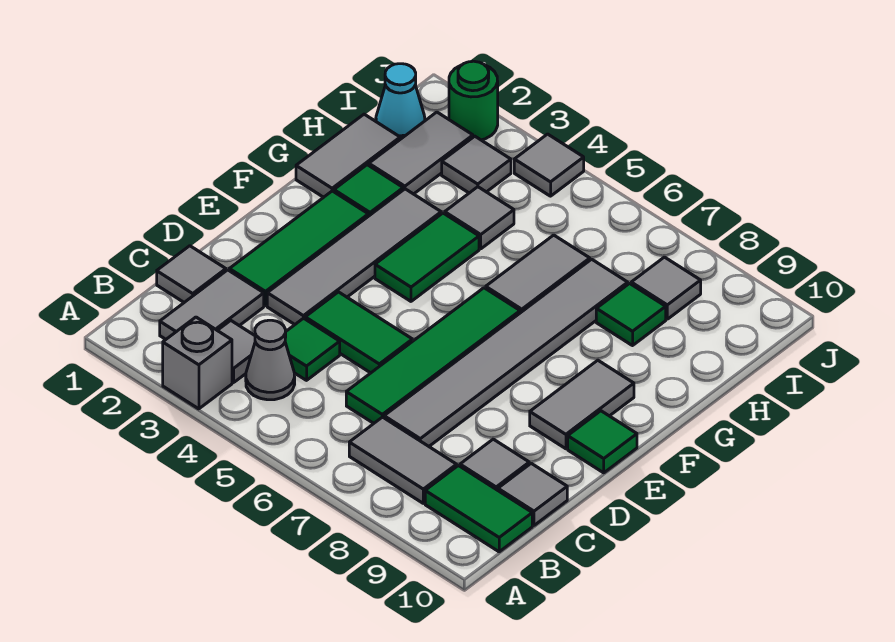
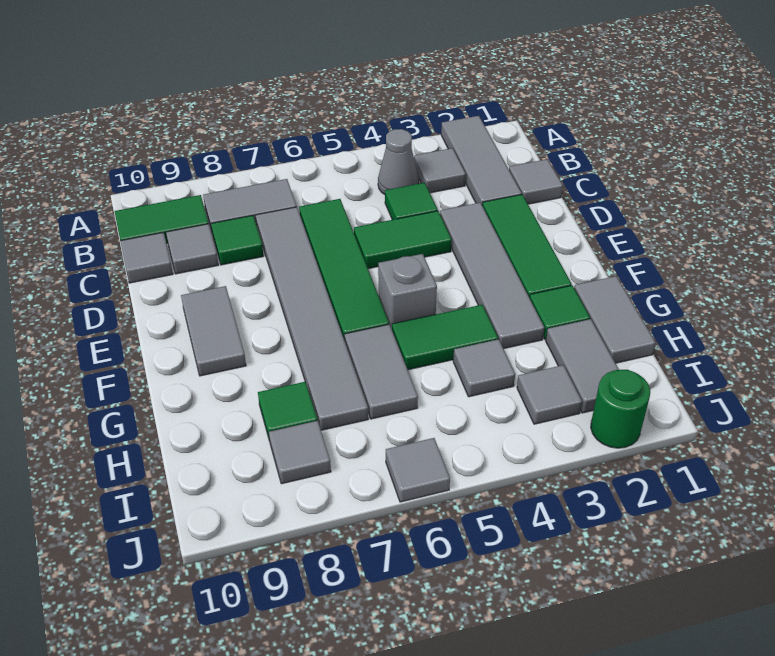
grey brick A3 level 1 -> grey brick F5 level 1
grey tile B2:C2 level 1 -> grey tile A2:C2 level 1
green tile E10 level 1 -> green tile C8 level 1
green tile F4:G4 level 1 -> green tile G4:G5 level 1
cyan cone I1 level 1 -> none
grey tile J4 level 1 -> grey tile J6 level 1

